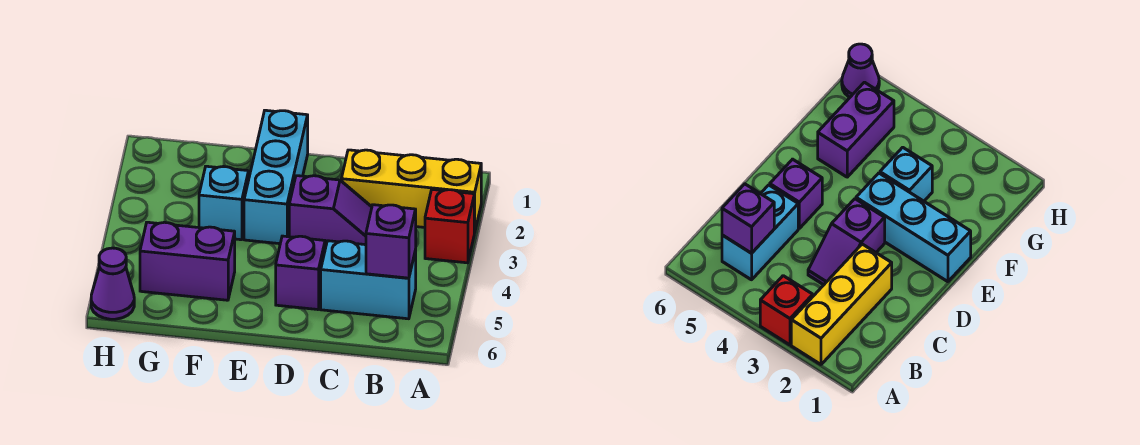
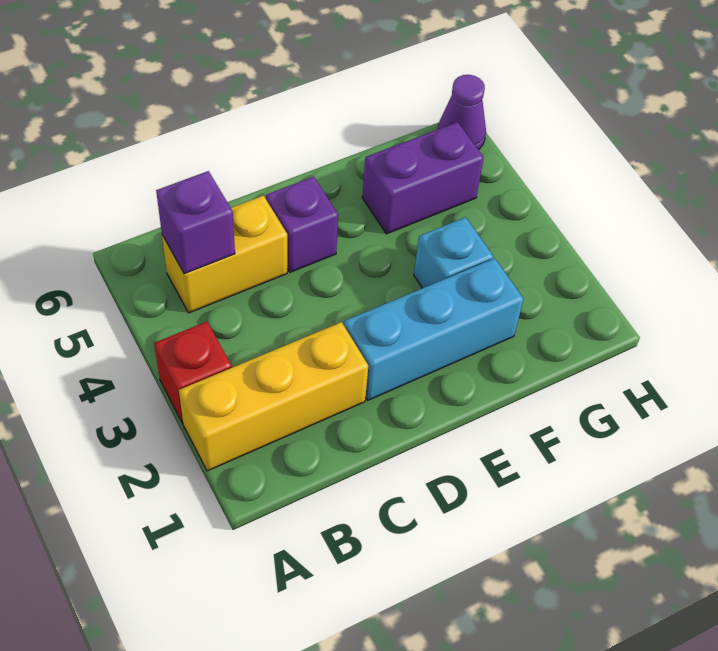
cyan brick B5:C5 level 1 -> yellow brick B5:C5 level 1
purple slope C3:D3 level 1 top D -> none
cyan brick E1:E3 level 1 -> cyan brick D2:F2 level 1

